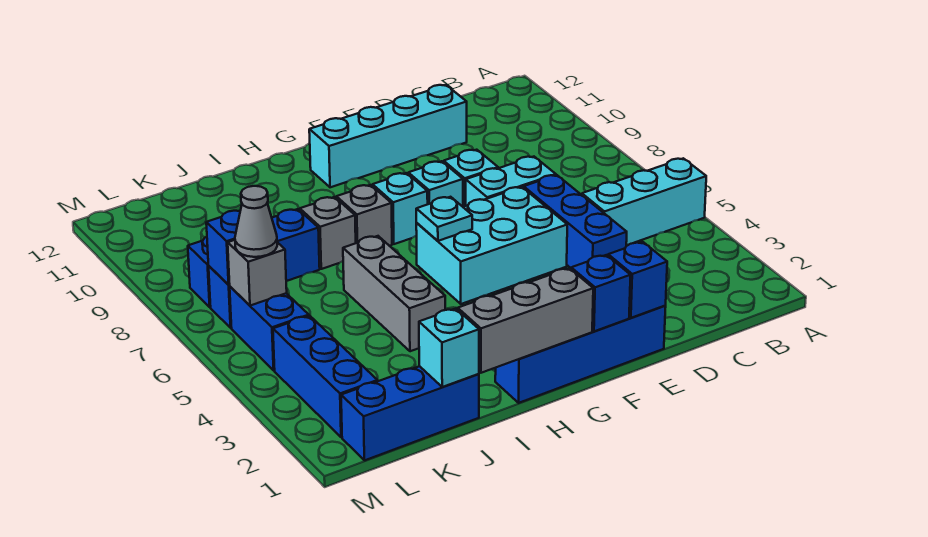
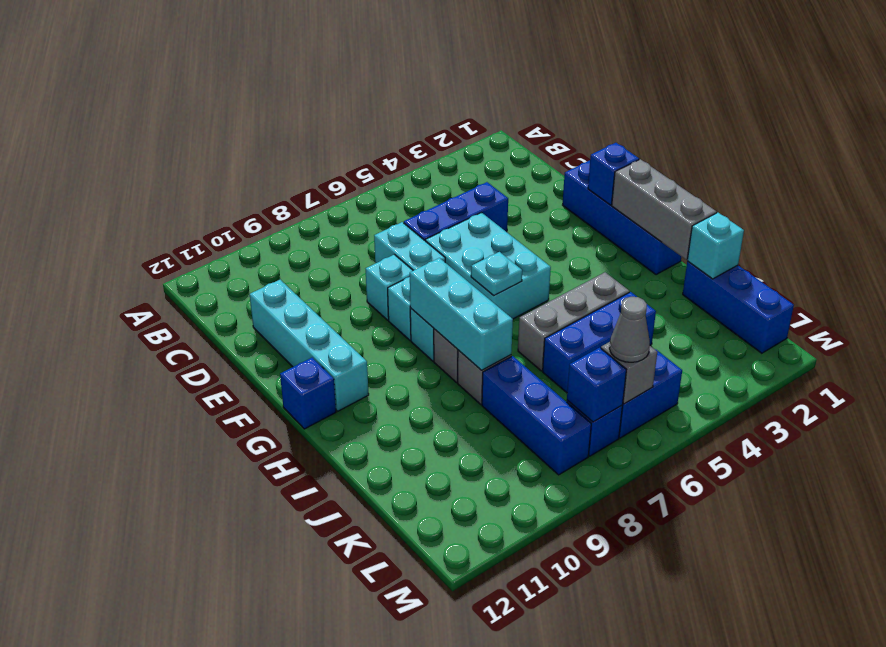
cyan brick A5:C5 level 1 -> cyan brick G8:I8 level 2
blue brick E1 level 2 -> blue brick G12 level 1
blue brick L2:L4 level 1 -> blue brick J4:J6 level 1

